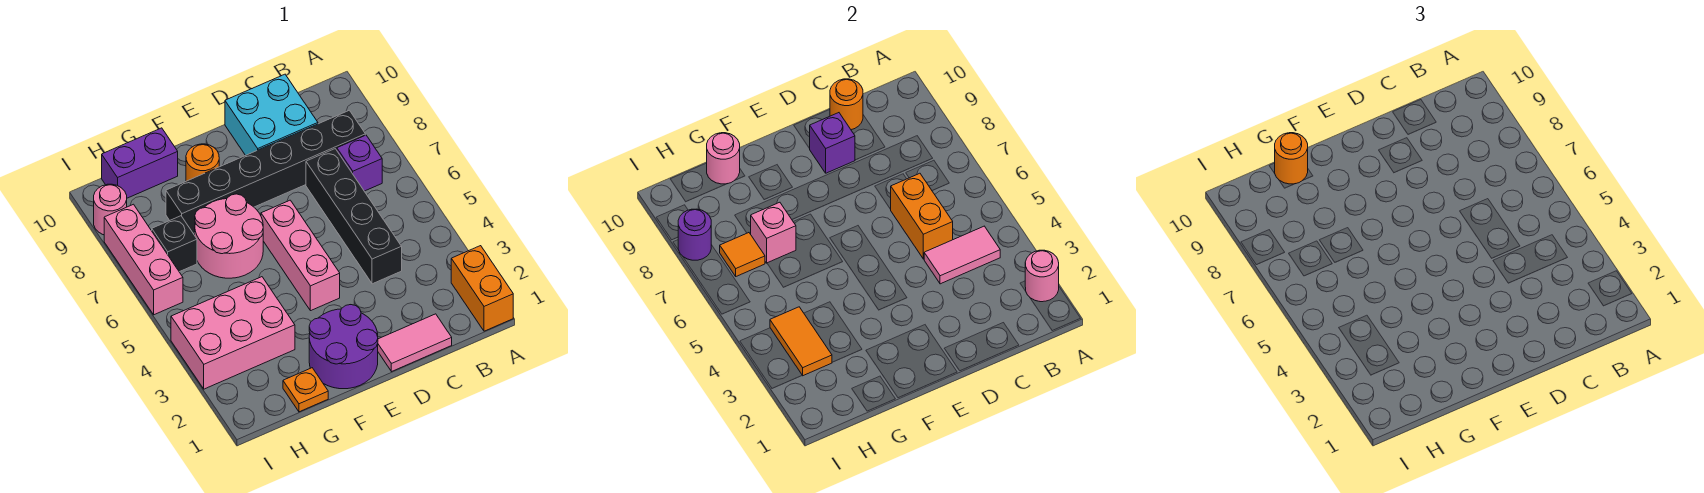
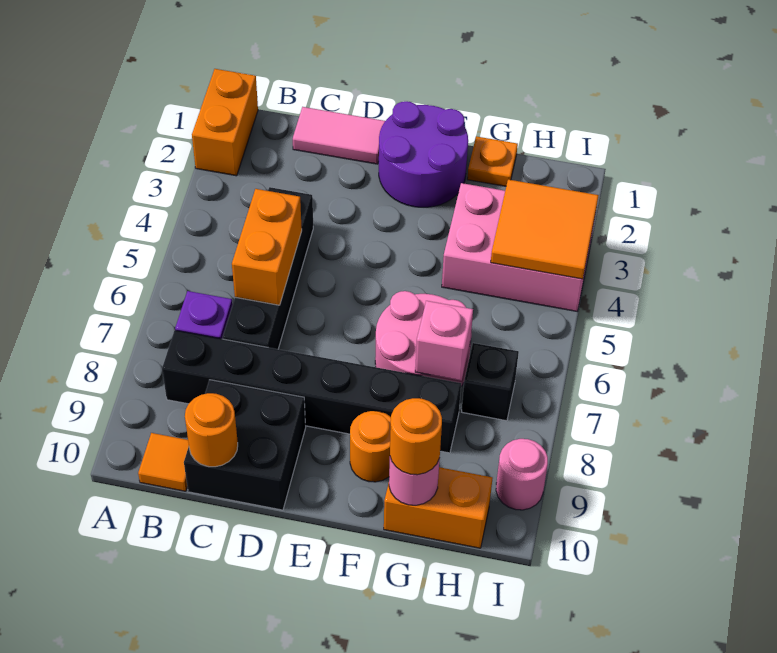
pink round brick A2 level 2 -> none
pink tile B4:C4 level 2 -> none
cyan brick C9:D10 level 1 -> black brick C9:D10 level 1
purple brick D9 level 2 -> none
pink brick E4:E6 level 1 -> none
purple brick G10:H10 level 1 -> orange brick G10:H10 level 1
orange tile H3:H4 level 2 -> orange tile H3:I4 level 2
orange tile H7 level 2 -> orange tile B10 level 1
pink brick I6:I8 level 1 -> none
purple round brick I8 level 2 -> none

